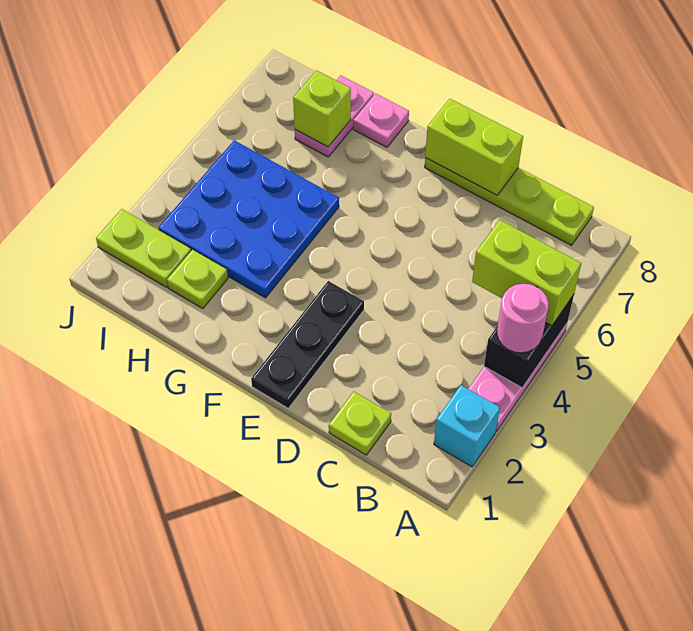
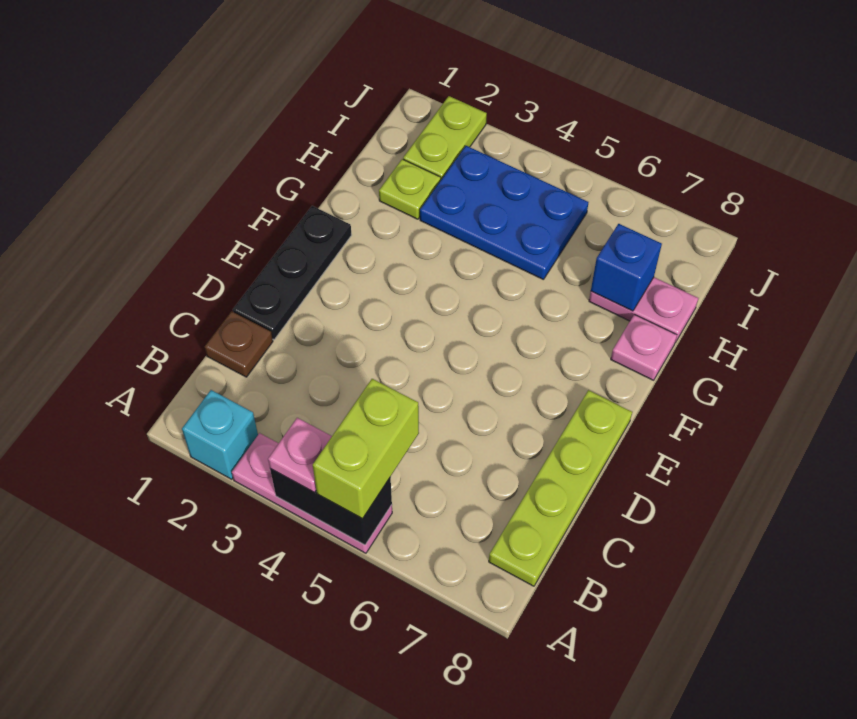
pink round brick A4 level 3 -> pink plate A4 level 3
lime plate C1 level 1 -> brown plate C1 level 1
lime brick D8:E8 level 2 -> none
black plate E1:E3 level 1 -> black plate D1:F1 level 1
blue plate G3:I5 level 1 -> blue plate H3:I5 level 1
lime brick H7 level 2 -> blue brick H7 level 2

